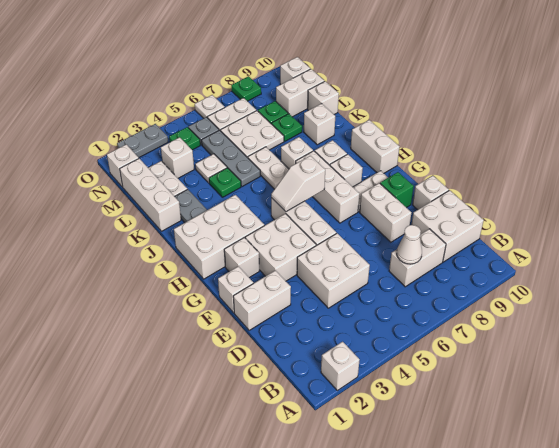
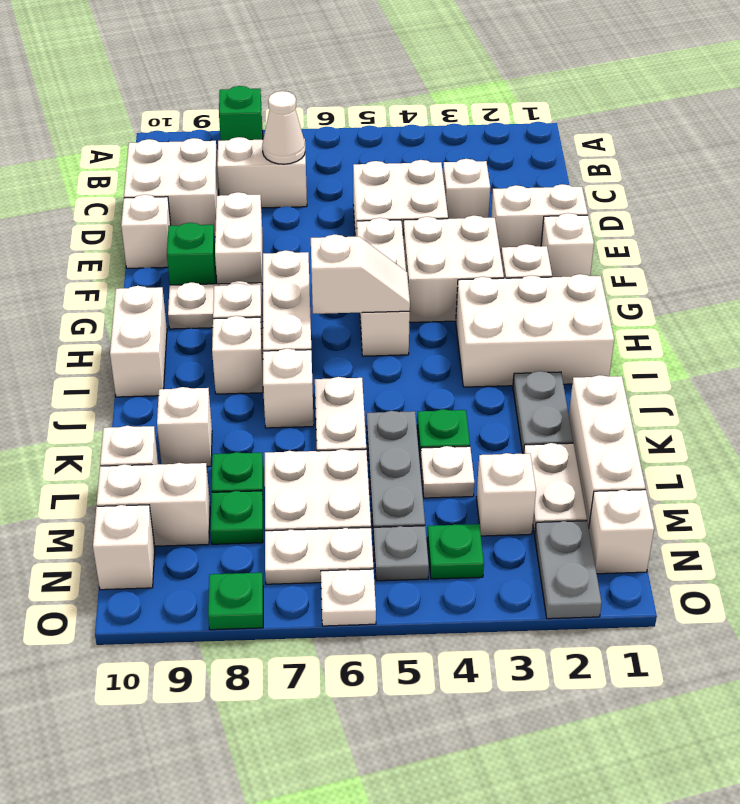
white brick A2 level 1 -> white brick D3 level 1
none -> green brick A8 level 1
grey plate O2:O3 level 1 -> grey plate N2:O2 level 1

